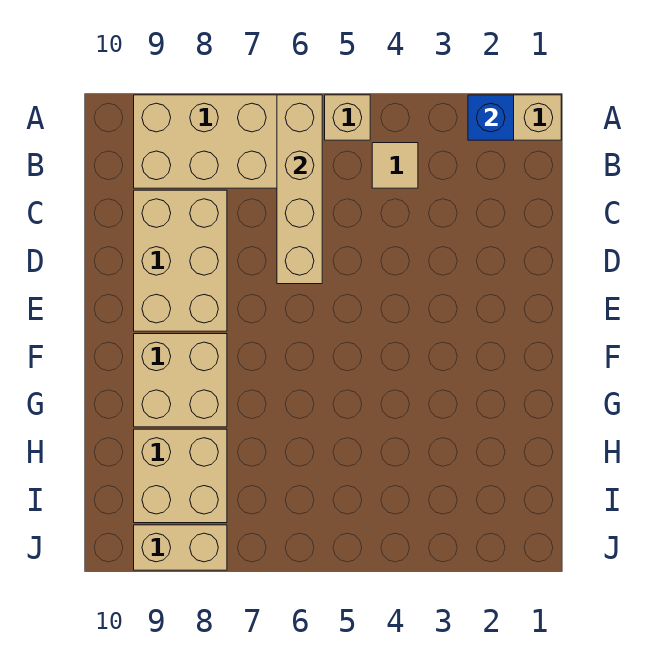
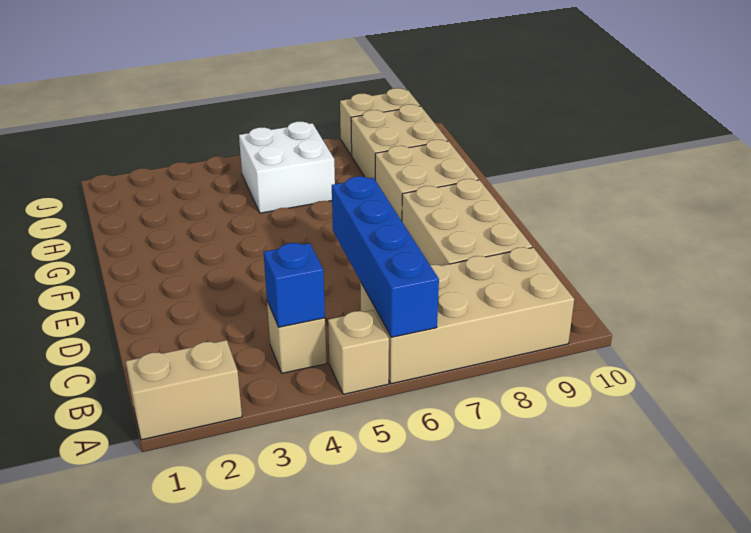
blue brick A2 level 2 -> blue brick B4 level 2
tan brick A6:D6 level 2 -> blue brick A6:D6 level 2
tan tile B4 level 1 -> tan brick B4 level 1
none -> white brick H5:I6 level 1

